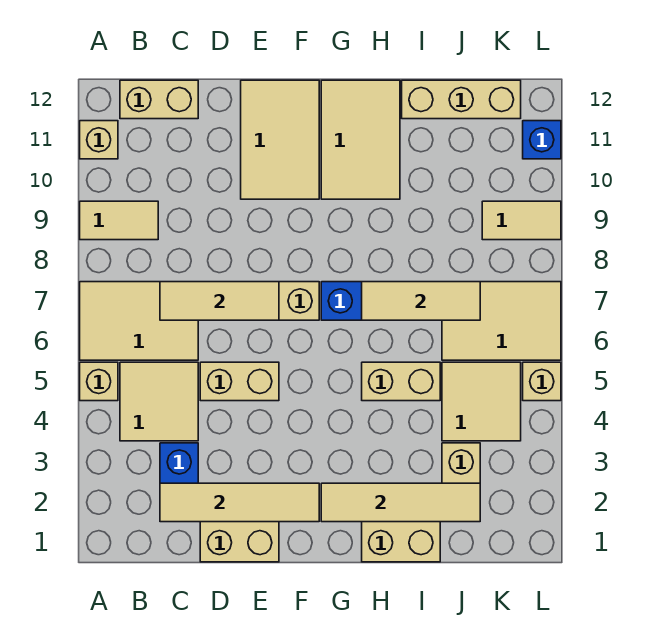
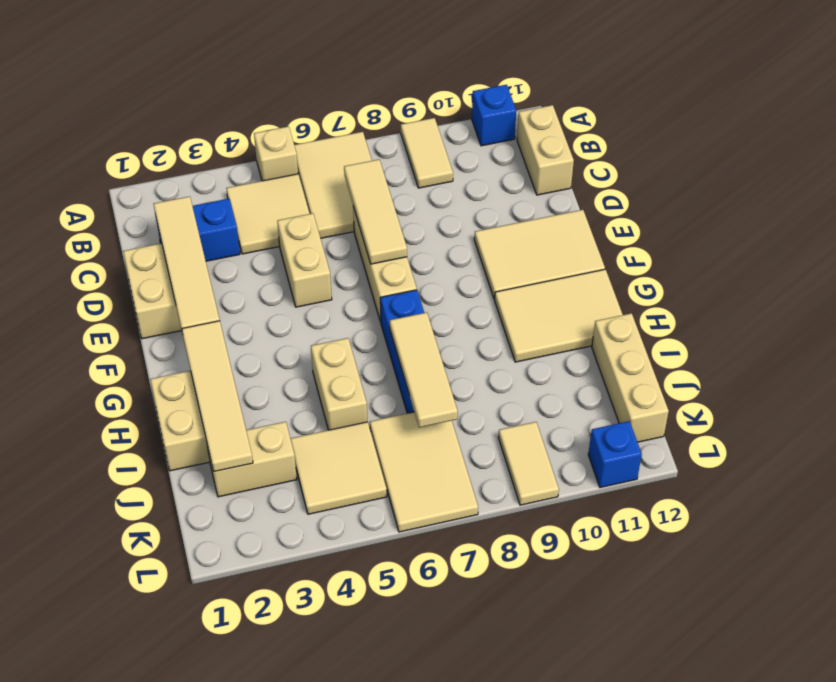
tan brick A11 level 1 -> blue brick A11 level 1
tan brick L5 level 1 -> none

